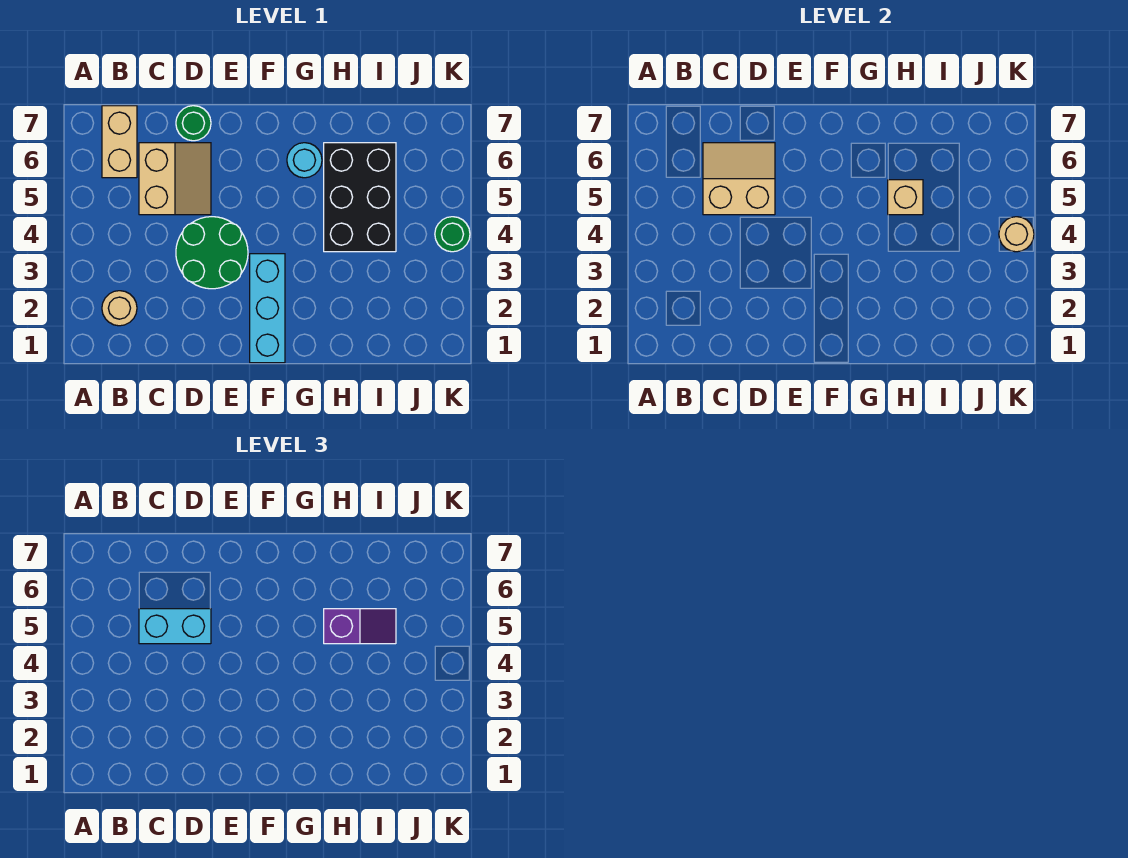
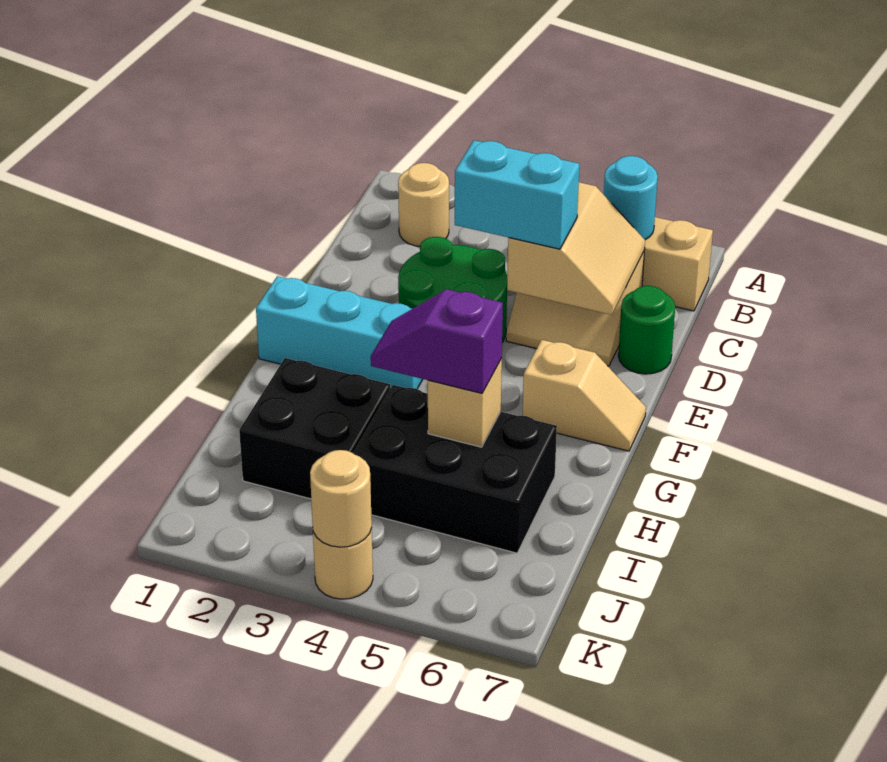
cyan brick C5:D5 level 3 -> cyan brick D4:D5 level 3
none -> tan slope F6:F7 level 1 top 6
cyan round brick G6 level 1 -> cyan round brick B6 level 2
none -> black brick H2:I3 level 1
purple slope H5:I5 level 3 top H -> purple slope H4:H5 level 3 top 5
green round brick K4 level 1 -> tan round brick K4 level 1

